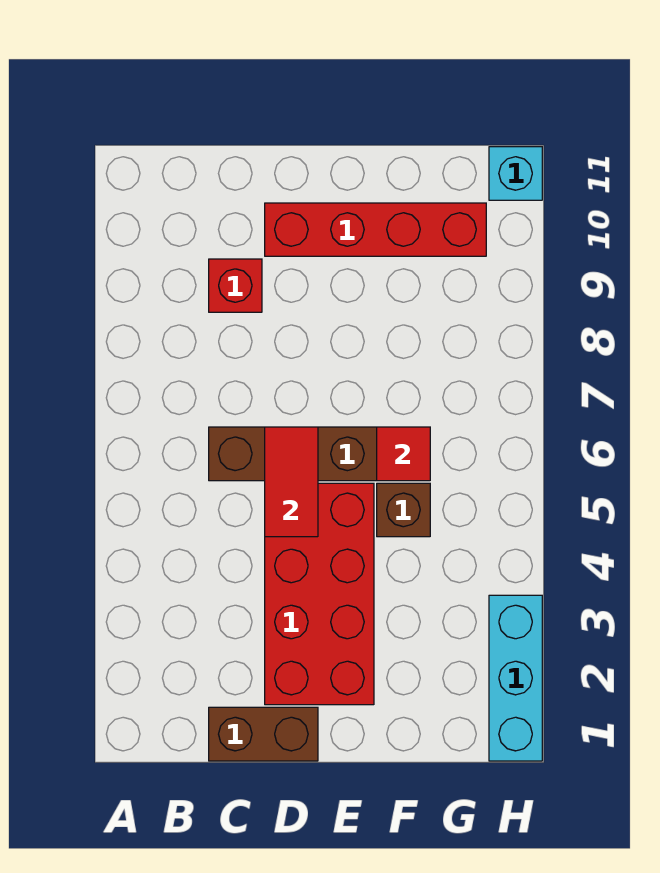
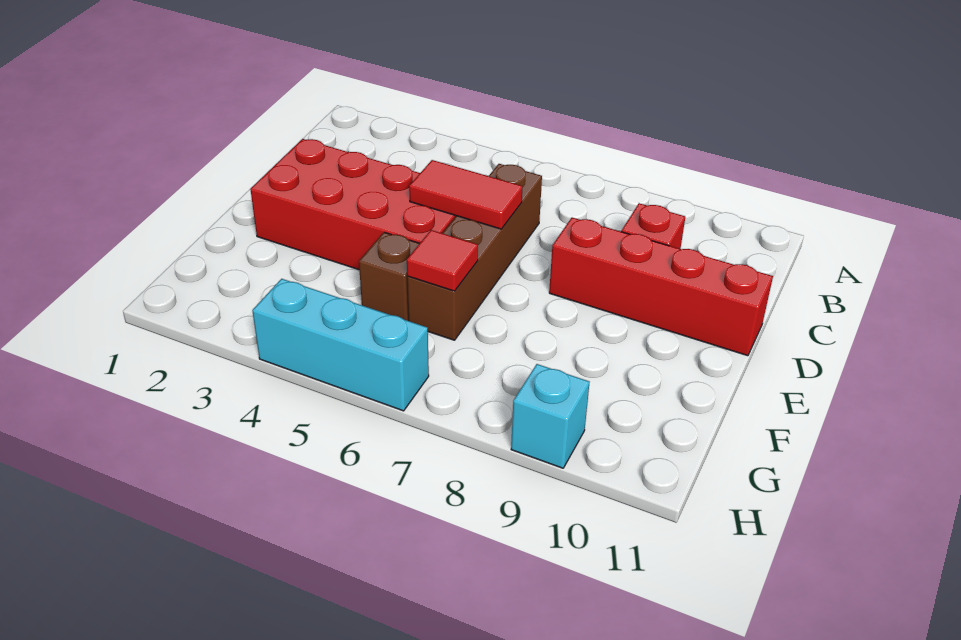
brown brick C1:D1 level 1 -> none
red brick D10:G10 level 1 -> red brick D8:D11 level 1
cyan brick H1:H3 level 1 -> cyan brick H4:H6 level 1
cyan brick H11 level 1 -> cyan brick H9 level 1

